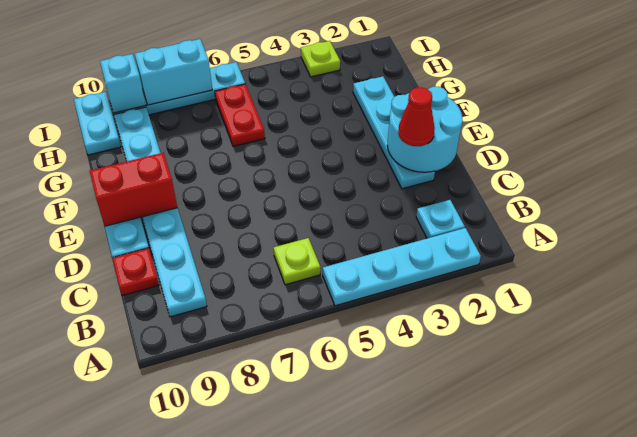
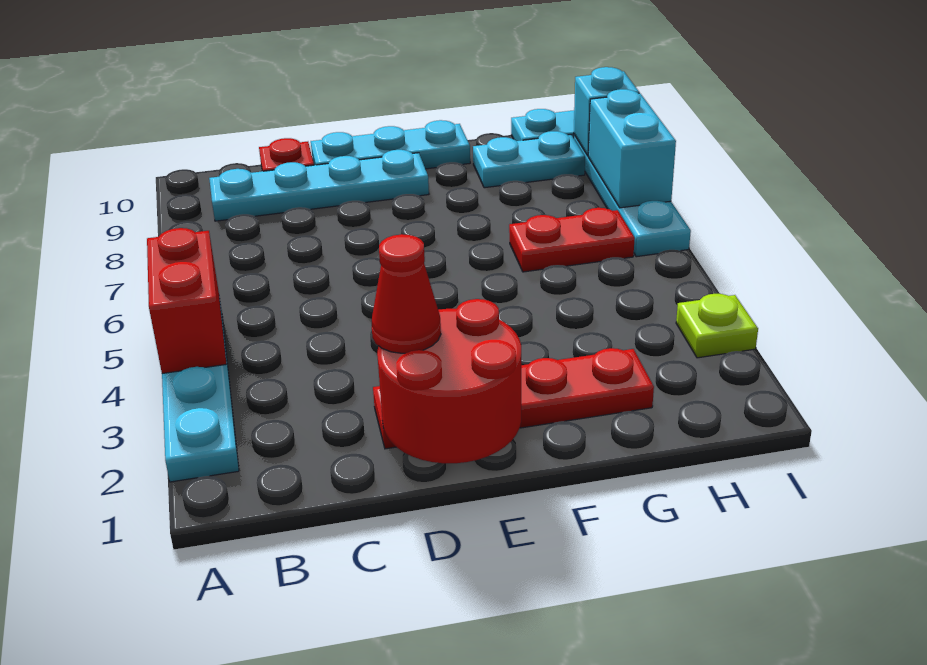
cyan plate B2 level 1 -> none
lime plate B6 level 1 -> none
cyan round brick D1:E2 level 2 -> red round brick D1:E2 level 2
cyan plate D2:G2 level 1 -> red plate D2:G2 level 1
red brick E9:E10 level 2 -> red brick A4:A5 level 2

